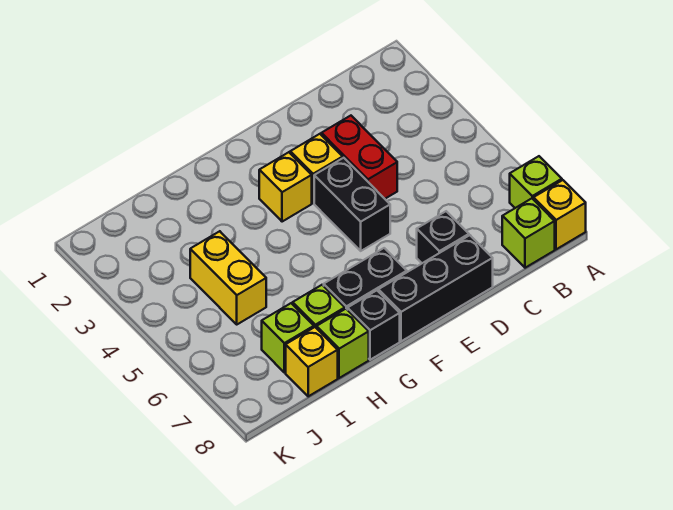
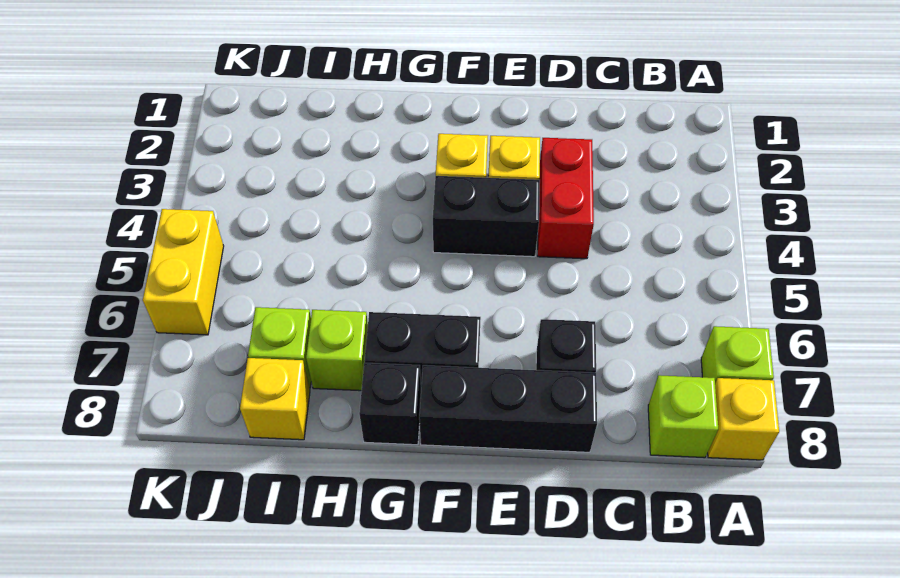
black brick E4:E5 level 1 -> black brick E4:F4 level 1
lime brick H8 level 1 -> none
yellow brick I4:I5 level 1 -> yellow brick K5:K6 level 1

